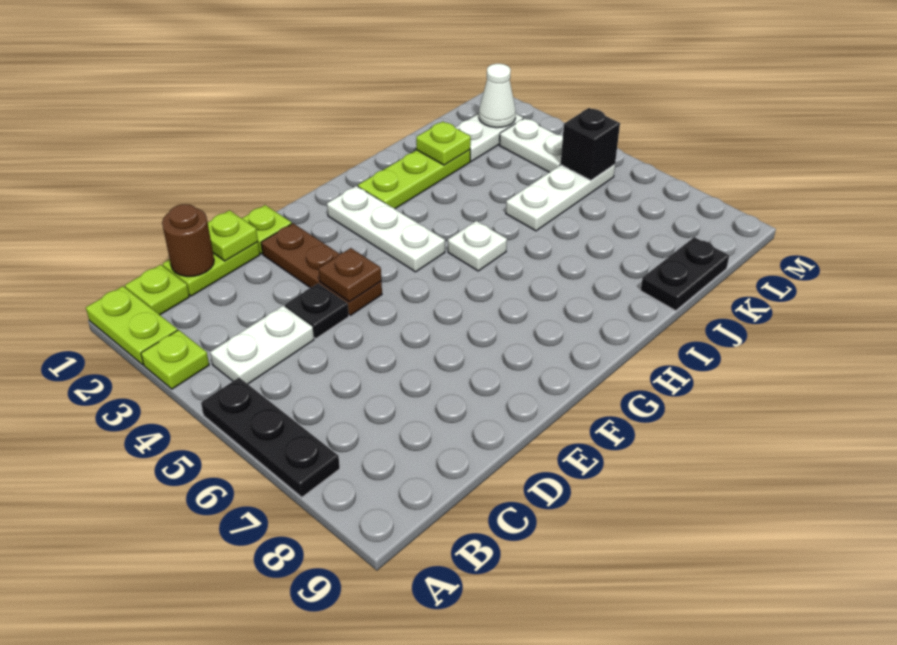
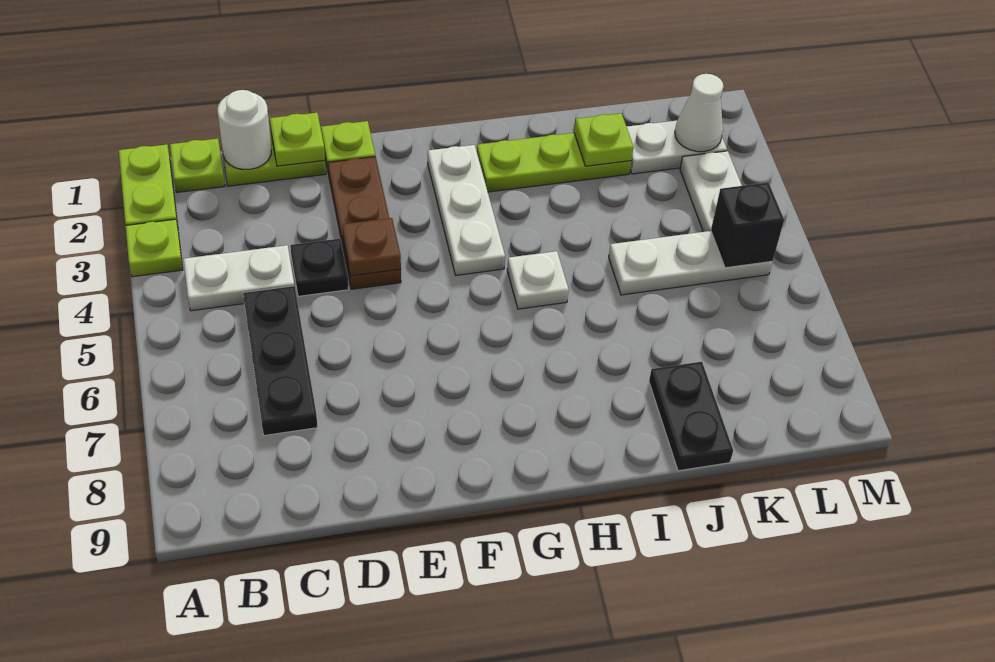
black plate A5:A7 level 1 -> black plate C5:C7 level 1
brown round brick C1 level 2 -> white round brick C1 level 2
black plate J9:K9 level 1 -> black plate J8:J9 level 1

